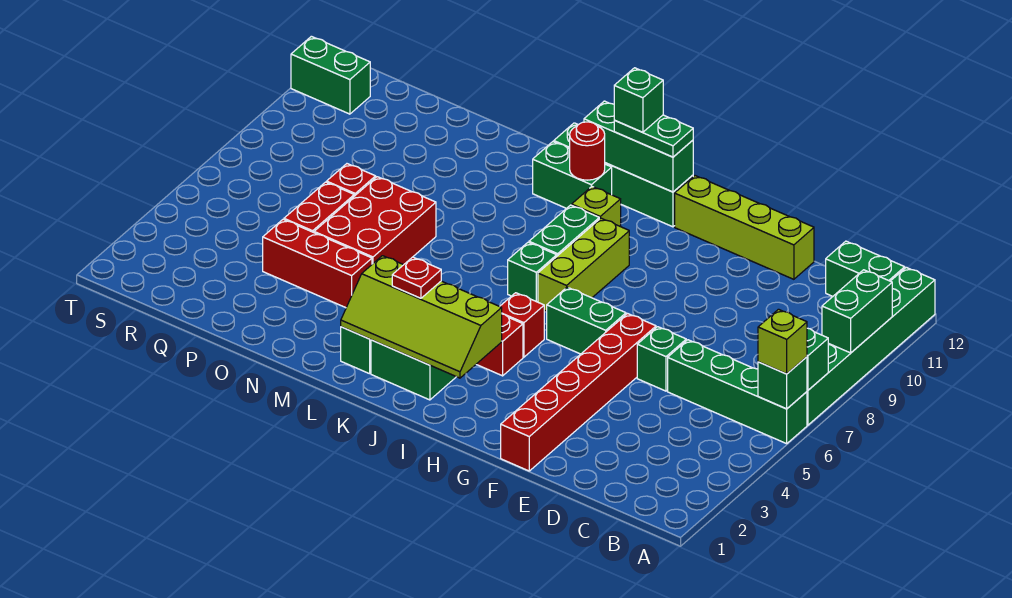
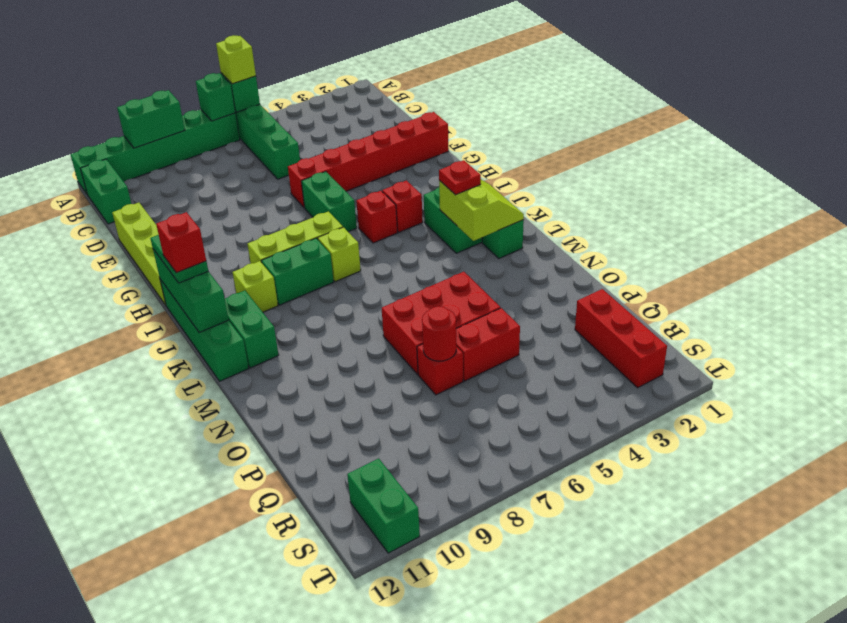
green brick E6 level 1 -> none
lime slope I2:L3 level 2 top 3 -> lime slope K2:L3 level 2 top 3
green brick J7 level 1 -> lime brick J7 level 1
green brick J12 level 4 -> red brick J12 level 4
red round brick K11 level 2 -> red round brick P7 level 2
red brick N4:P4 level 1 -> red brick Q2:S2 level 1

